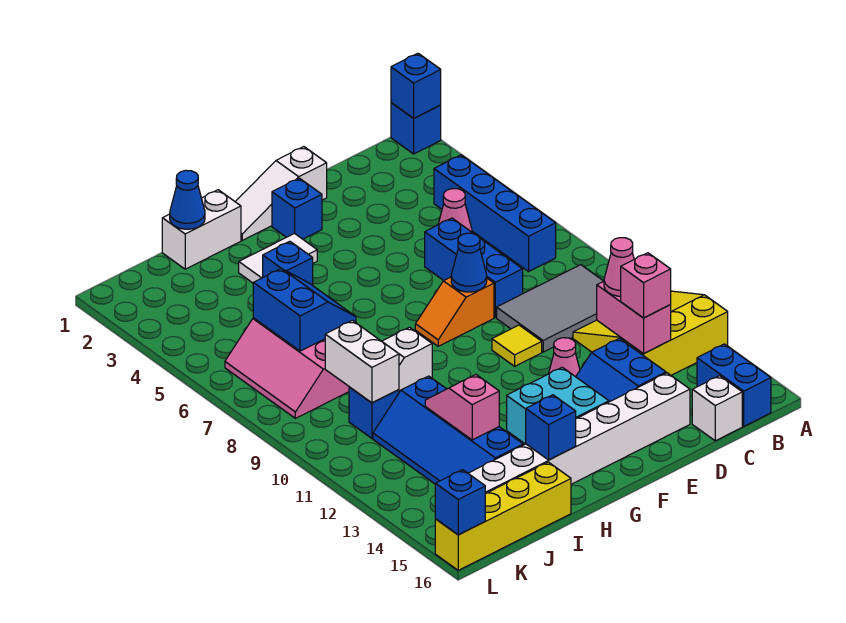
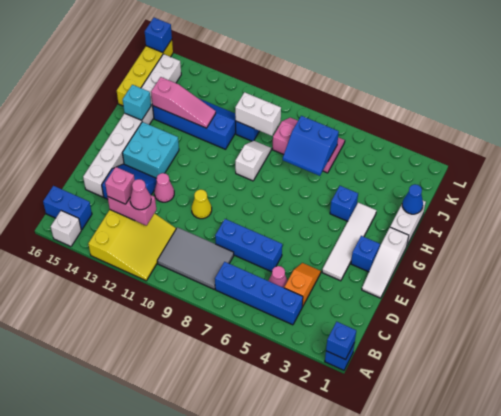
grey tile B9:D10 level 1 -> grey tile B8:C10 level 1
white brick C16 level 1 -> white brick A15 level 1
white slope E1:G1 level 1 top E -> white slope E1:G1 level 1 top G
orange slope E8:F8 level 1 top E -> orange slope C4:D4 level 1 top C
blue cone E8 level 2 -> none
yellow tile E10 level 1 -> yellow cone E10 level 1
white tile G3:H3 level 1 -> white tile E3:H3 level 1
blue brick H15 level 2 -> cyan brick H15 level 2
pink slope I12:I13 level 2 top 13 -> pink slope I12:I14 level 2 top 14

